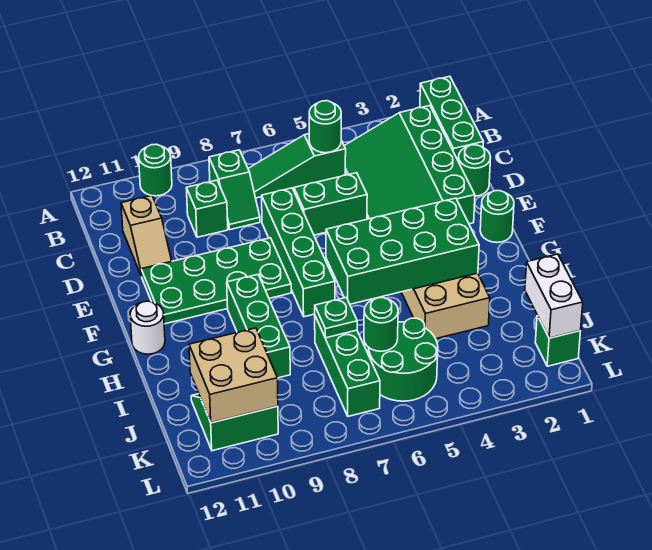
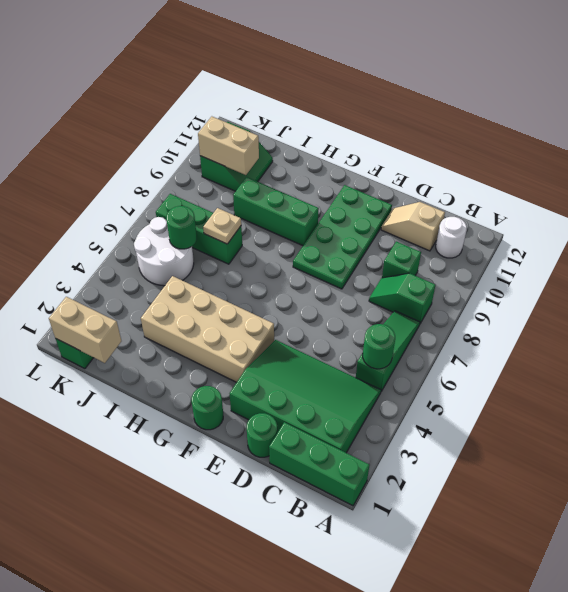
green round brick A10 level 1 -> none
green brick D5:D6 level 1 -> none
green brick D7:G7 level 1 -> none
green brick G3:H6 level 2 -> none
white round brick G12 level 1 -> white round brick B11 level 1
green plate I7 level 2 -> tan plate I7 level 2
white brick J1:K1 level 2 -> tan brick J1:K1 level 2
green round brick J5:K6 level 1 -> white round brick J5:K6 level 1
tan brick J10:K11 level 2 -> tan brick J10:K10 level 2

